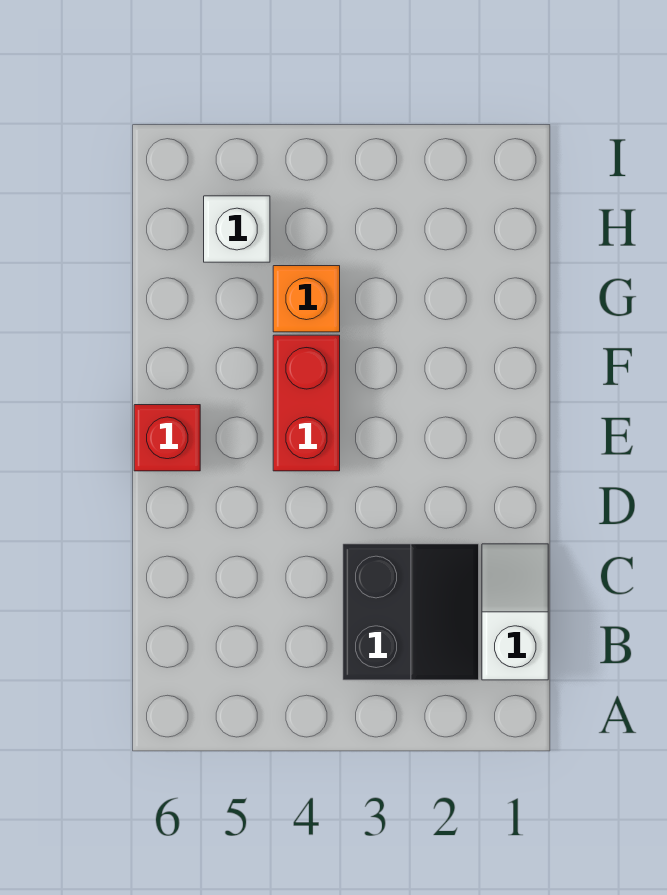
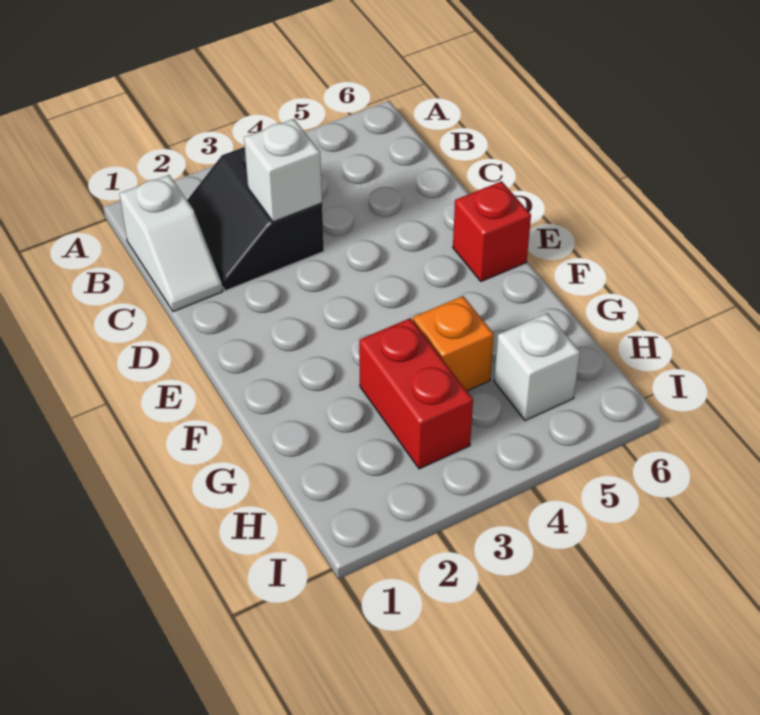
none -> white brick C3 level 2
red brick E4:F4 level 1 -> red brick G3:H3 level 1

